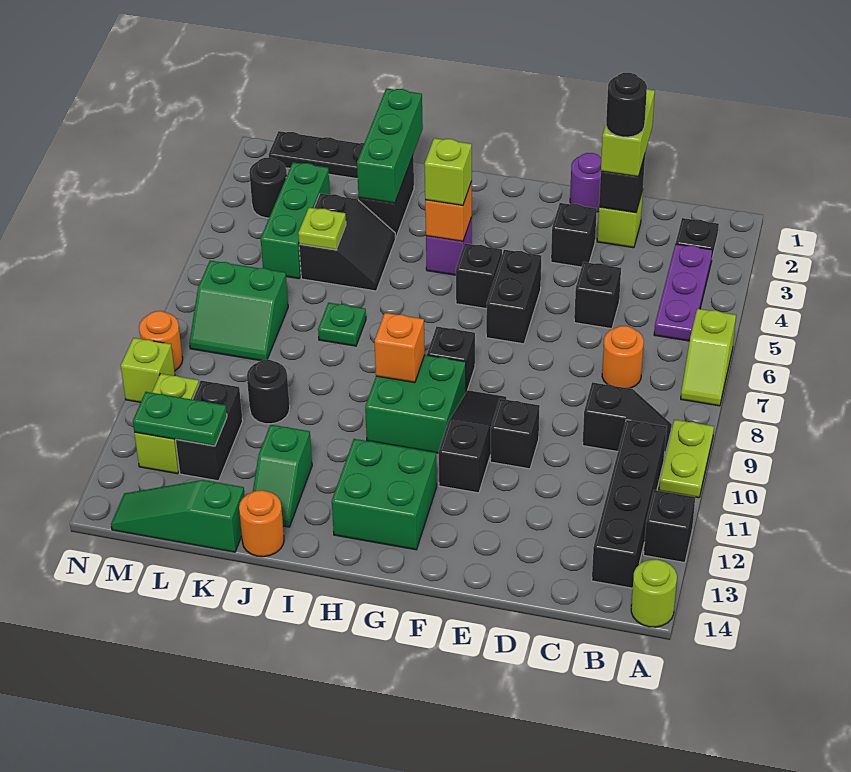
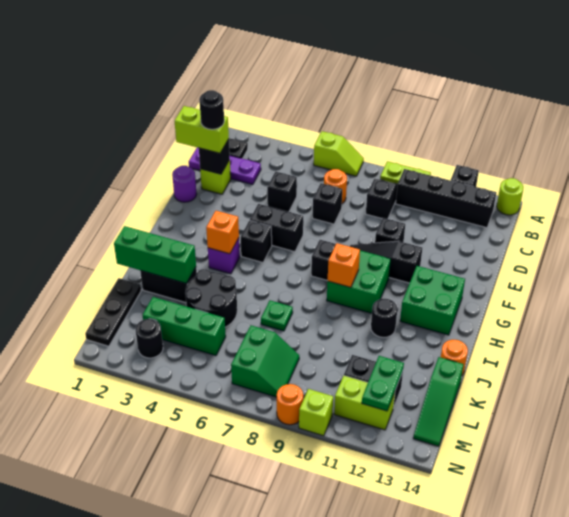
purple plate B3:B5 level 1 -> purple plate C1:C3 level 1
black brick E3 level 1 -> black brick D7 level 1
lime brick H4 level 3 -> none
black slope J4:K5 level 1 top K -> black round brick J4:K5 level 1
green slope J12:J13 level 1 top 12 -> none
lime plate K5 level 2 -> none
black round brick K10 level 1 -> black round brick I11 level 1

